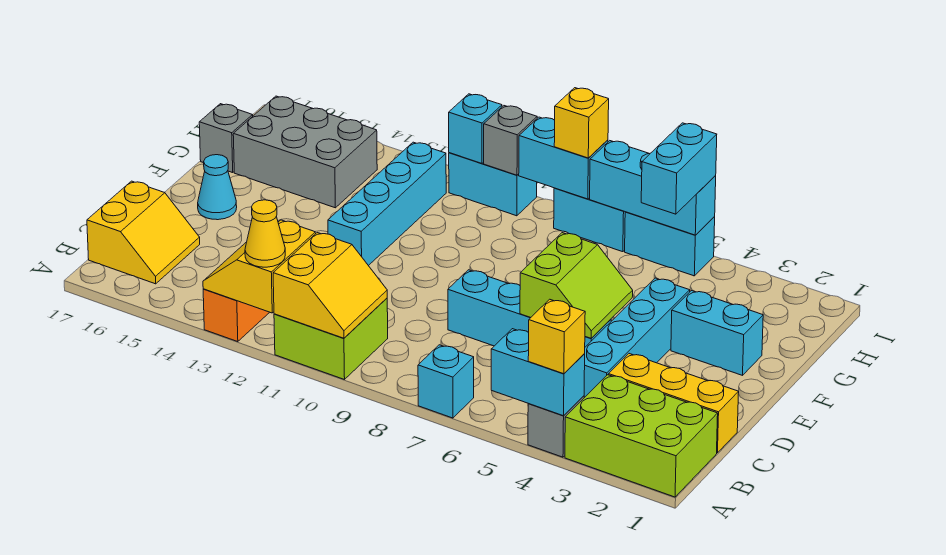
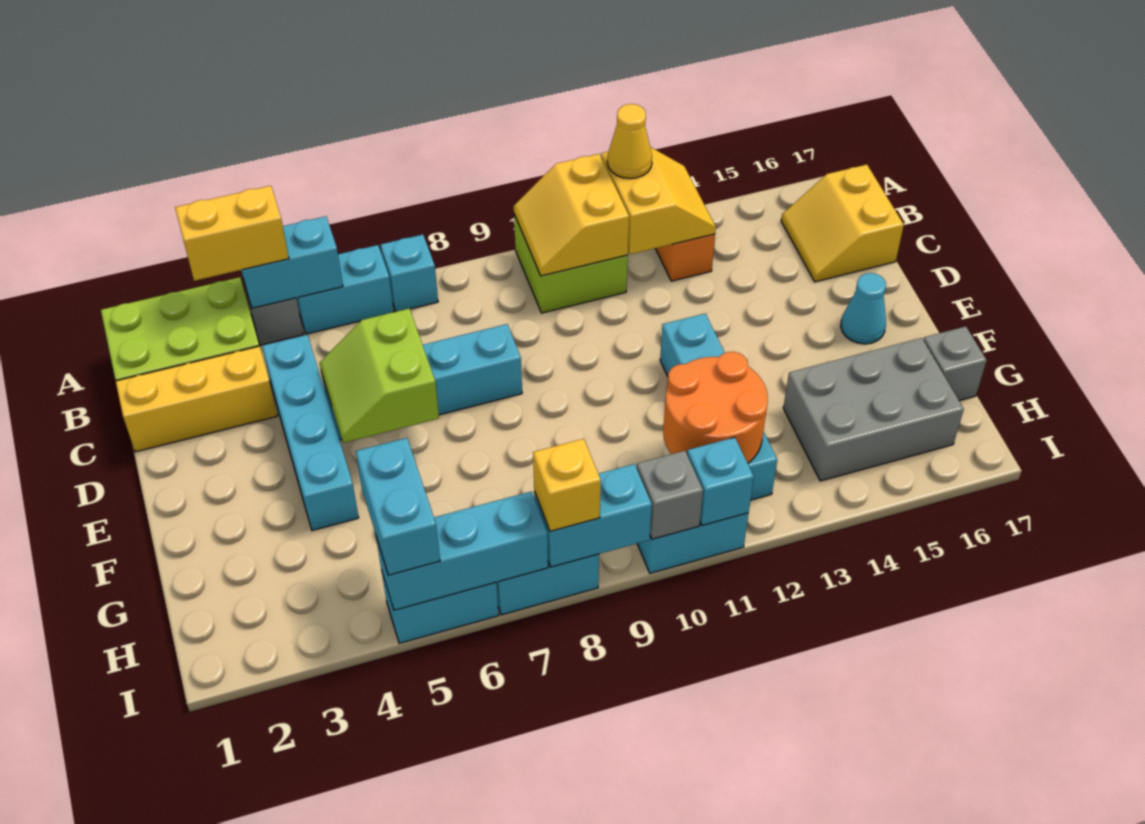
yellow brick A4 level 3 -> yellow brick A3:A4 level 3
cyan brick F2:F3 level 1 -> cyan brick A5:A6 level 1
none -> orange round brick G11:H12 level 2

